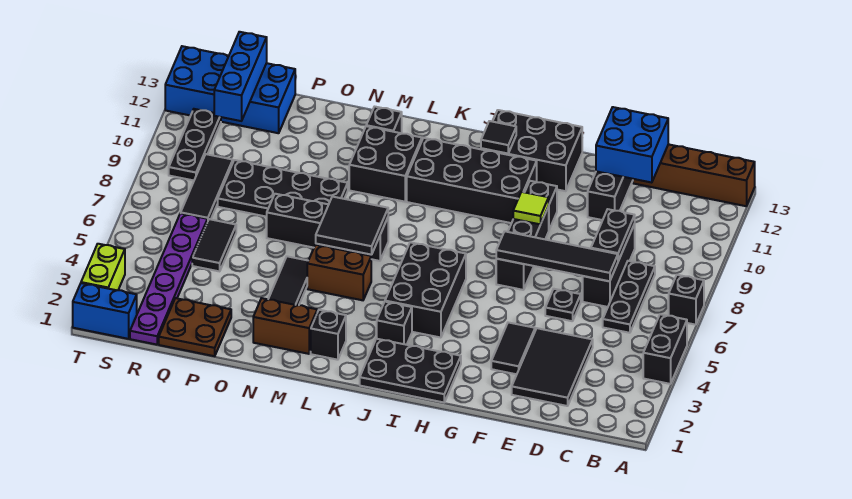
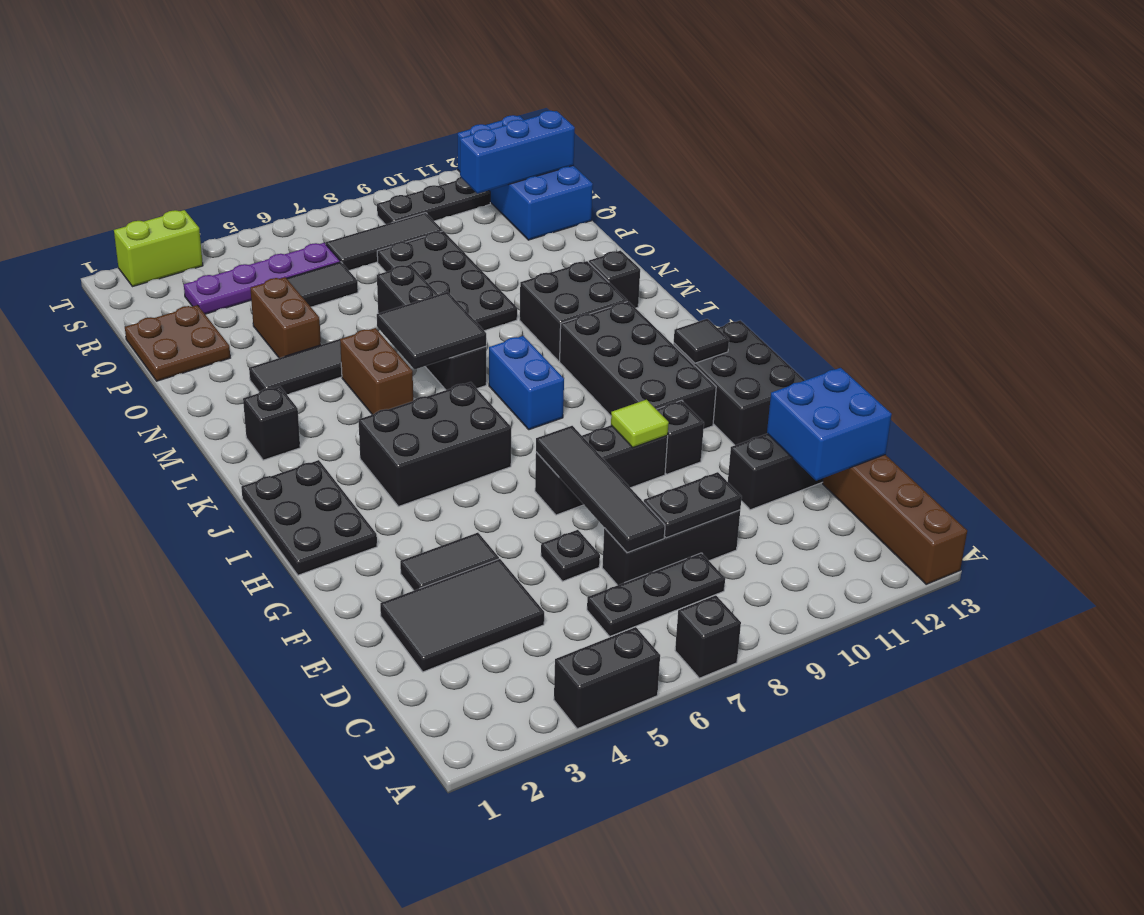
black brick J3 level 1 -> none
brown brick M2:N2 level 1 -> brown brick O4:P4 level 1
purple plate R1:R6 level 1 -> purple plate R3:R6 level 1
blue brick S1:T1 level 1 -> blue brick J8:K8 level 1

